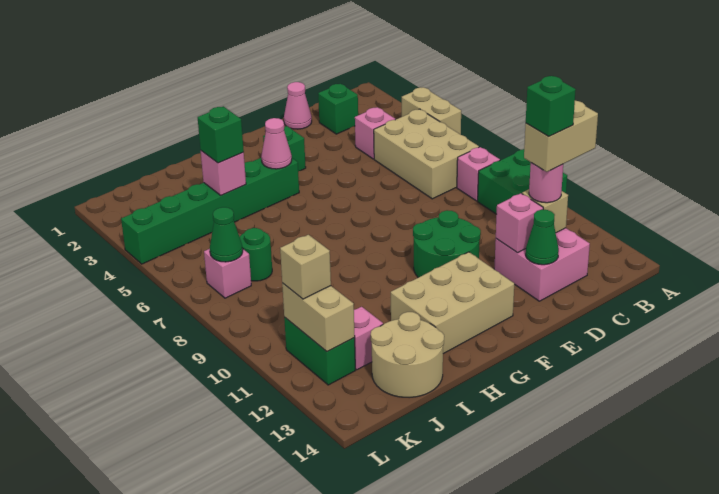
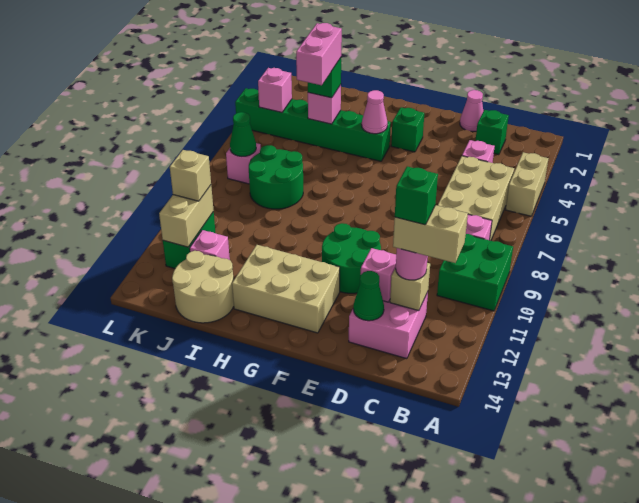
none -> pink brick I4:I5 level 4
green round brick J7 level 1 -> green round brick I7:J8 level 1
none -> pink brick K4 level 2

